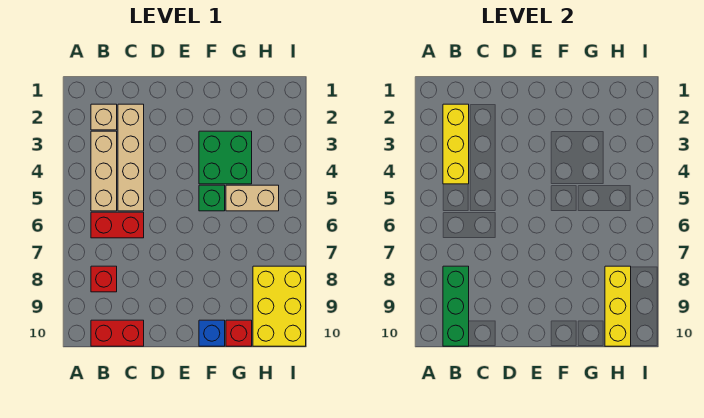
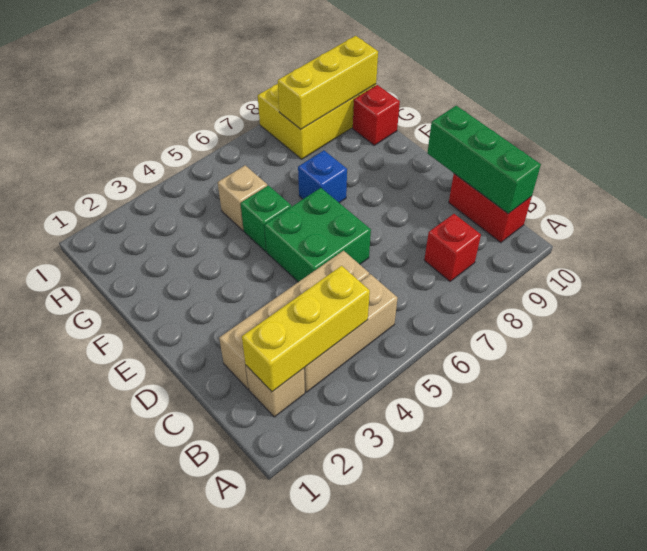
red brick B6:C6 level 1 -> none
green brick B8:B10 level 2 -> green brick B10:D10 level 2
green brick F3:G4 level 1 -> green brick D5:E6 level 1
blue brick F10 level 1 -> blue brick F7 level 1
tan brick G5:H5 level 1 -> tan brick G5 level 1

